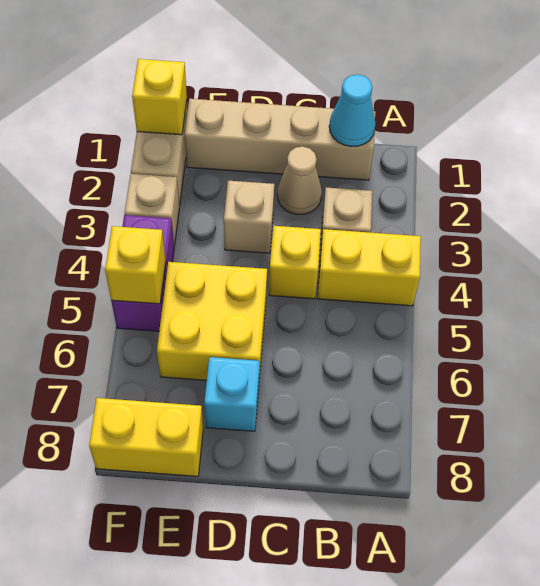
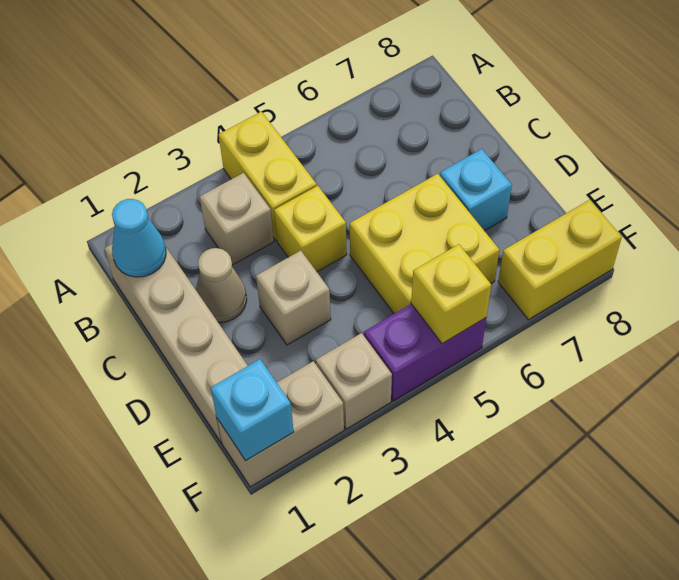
yellow brick E8:F8 level 1 -> yellow brick F7:F8 level 1
yellow brick F1 level 2 -> cyan brick F1 level 2

